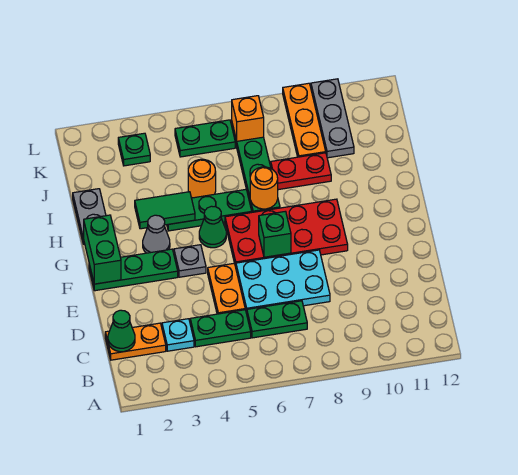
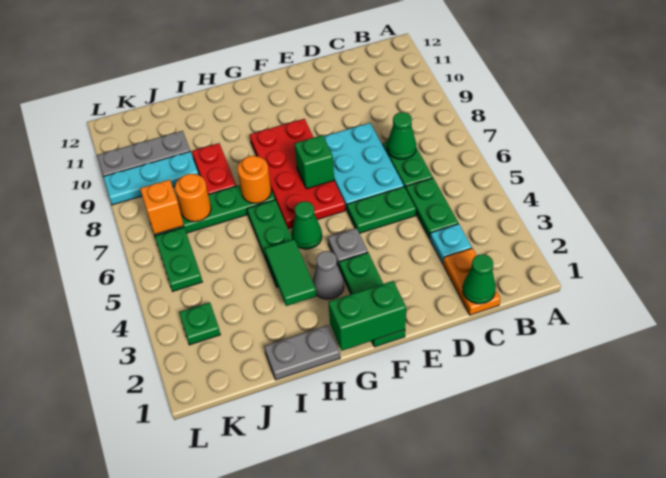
none -> green cone C7 level 2
orange plate D5:E5 level 1 -> green plate D5:E5 level 1
orange round brick I5 level 1 -> orange round brick J7 level 2
orange plate J9:L9 level 1 -> cyan plate J9:L9 level 1

